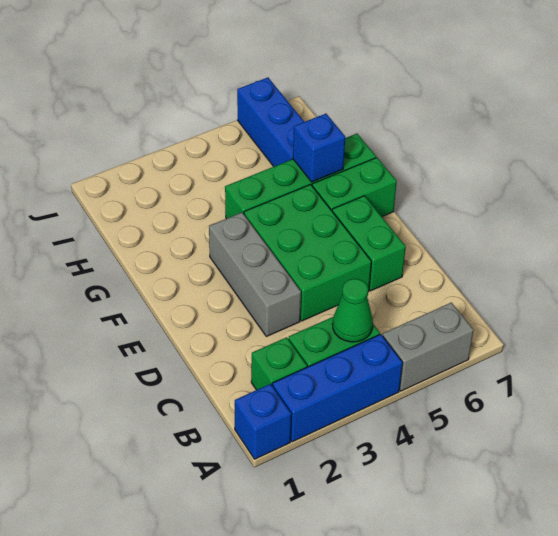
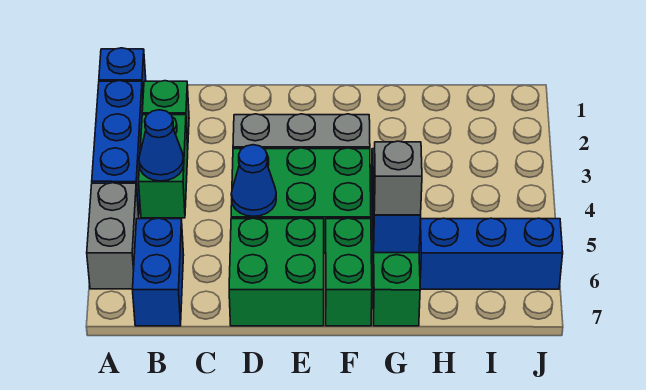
green cone B4 level 2 -> blue cone B4 level 2
none -> blue brick B6:B7 level 1
none -> blue cone D5 level 2
green brick D6:E6 level 1 -> green brick D6:E7 level 1
none -> grey brick G6 level 3

